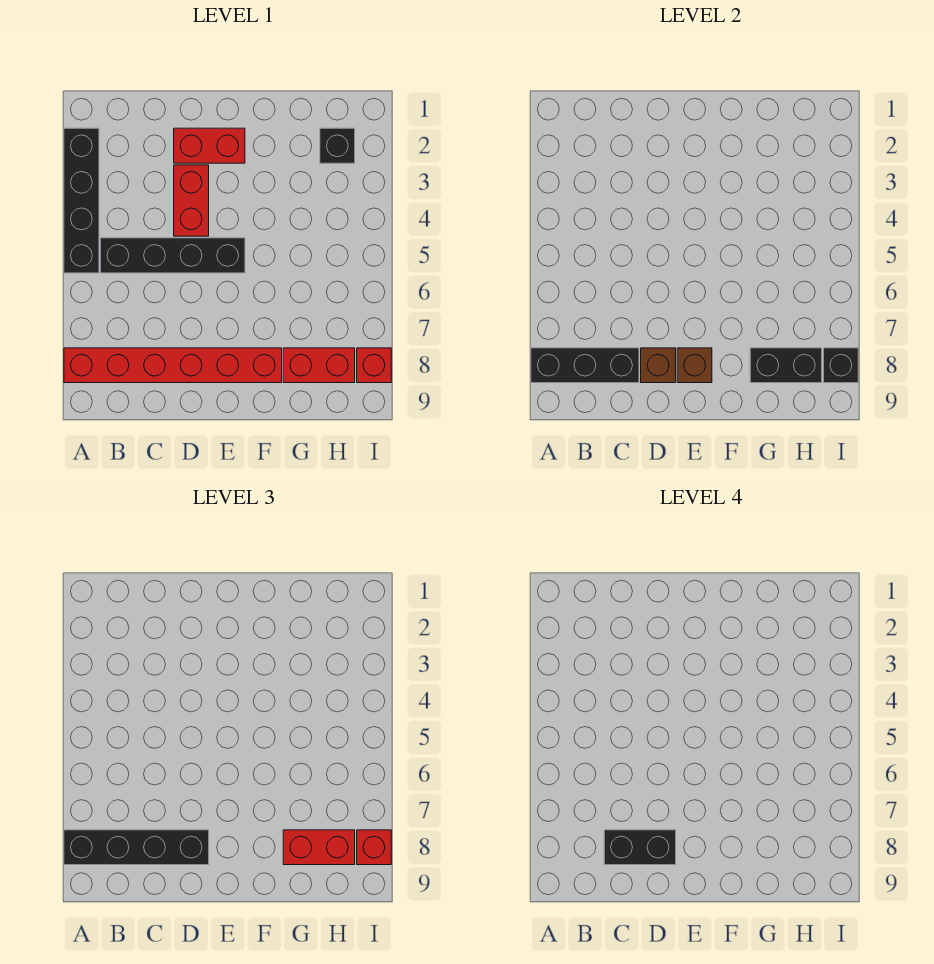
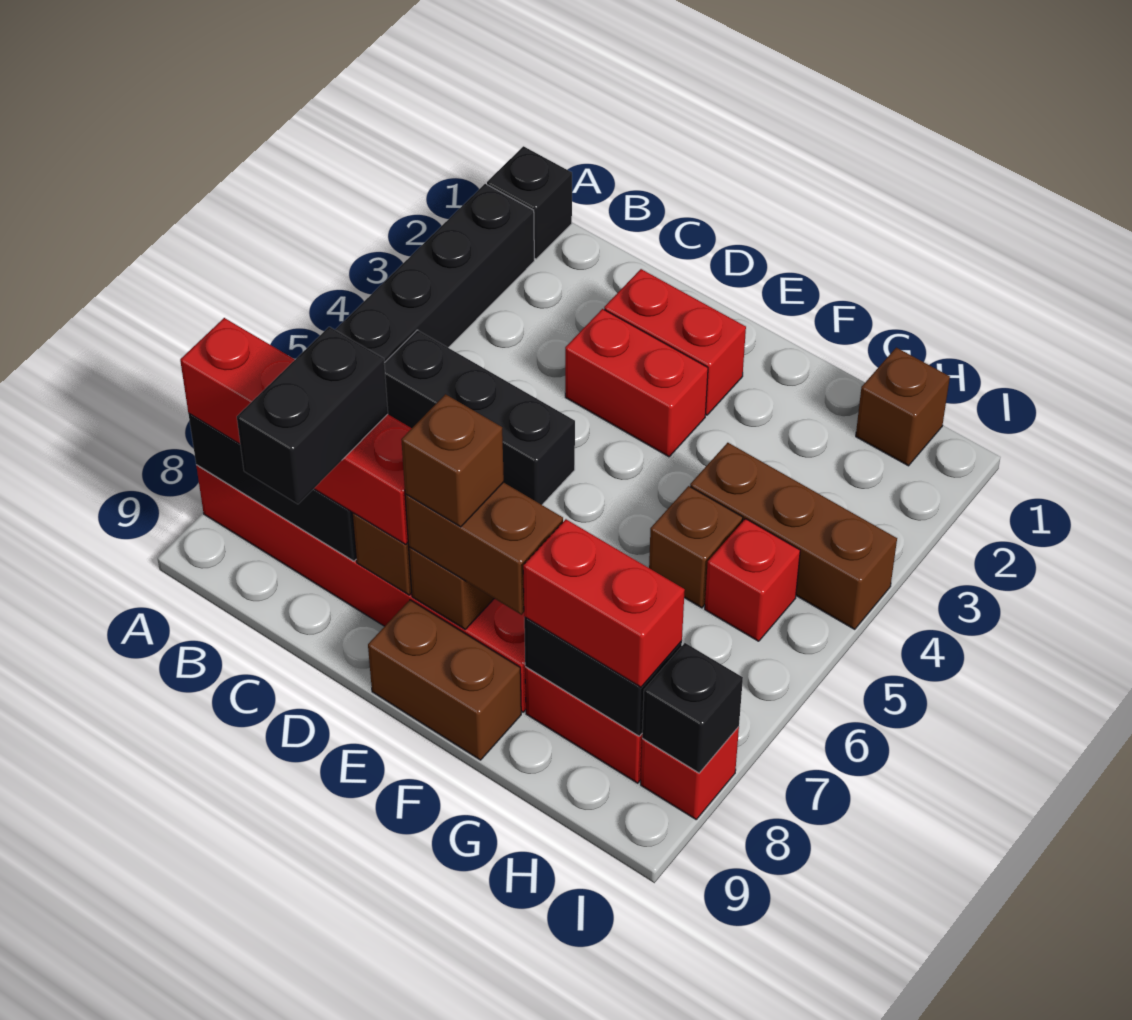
black brick A8:D8 level 3 -> red brick A8:D8 level 3
black brick B5:E5 level 1 -> black brick B5:D5 level 1
black brick C8:D8 level 4 -> black brick C8:C9 level 4
red brick D3:D4 level 1 -> red brick D3:E3 level 1
none -> brown brick E8:F8 level 3
none -> brown brick E8 level 4
none -> brown brick E9:F9 level 1
none -> brown brick G4:I4 level 1
none -> brown brick G5 level 1
none -> brown brick H1 level 1
black brick H2 level 1 -> black brick A1 level 1
red brick I8 level 3 -> red brick H5 level 1

